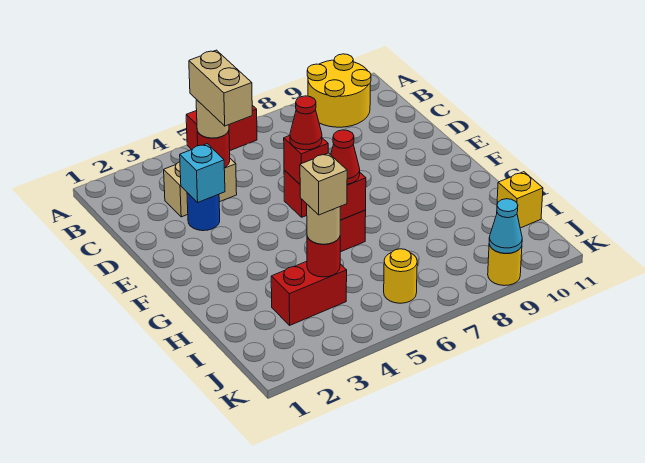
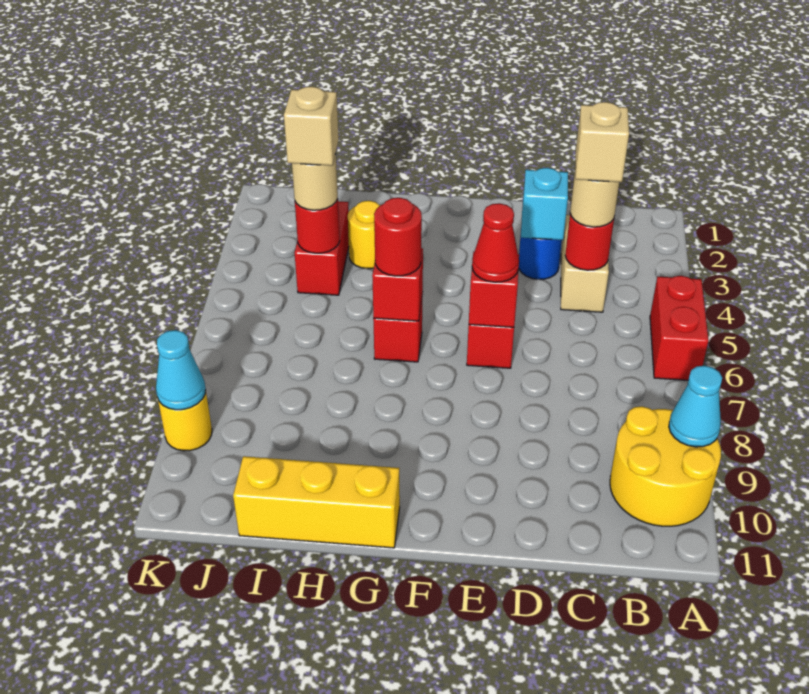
none -> cyan cone A9 level 2
tan brick C4:D4 level 4 -> tan brick C4 level 4
red cone G6 level 3 -> red round brick G6 level 3
yellow brick I11 level 1 -> yellow brick G11:I11 level 1
yellow round brick J6 level 1 -> yellow round brick H3 level 1

